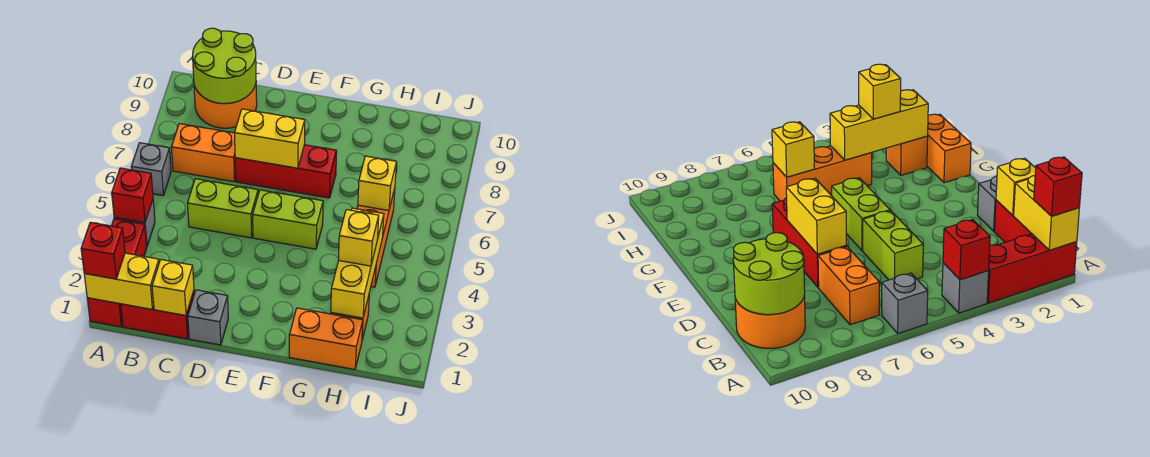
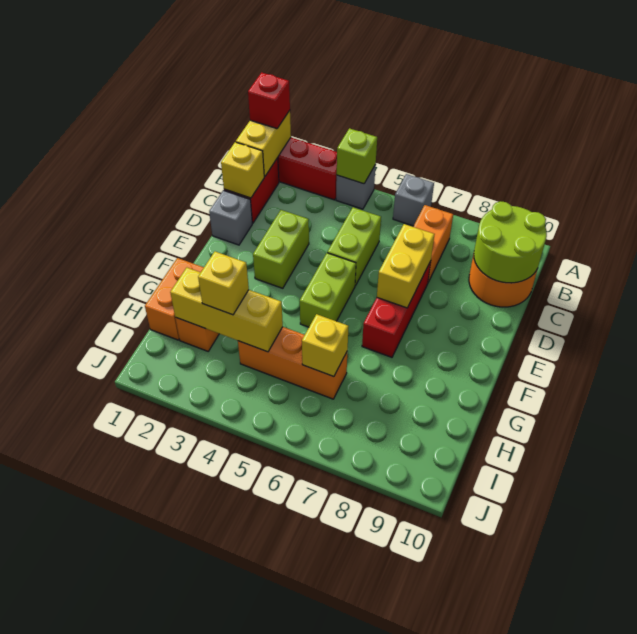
red brick A4 level 2 -> lime brick A4 level 2
none -> lime brick D3:E3 level 1

